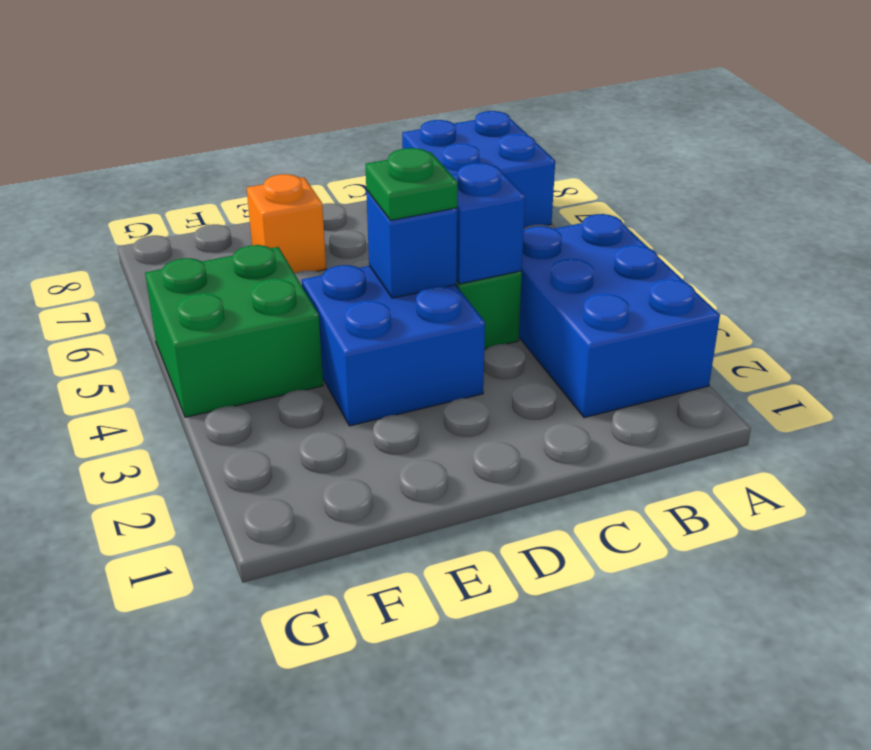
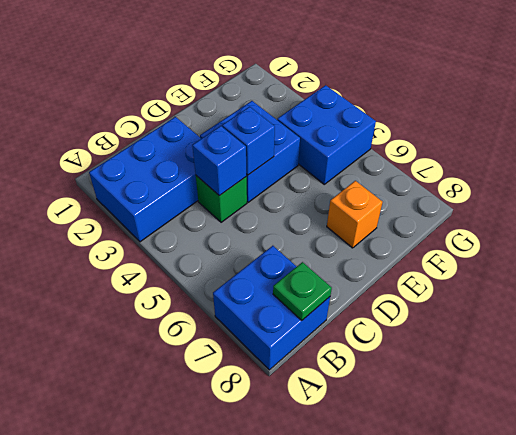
blue brick A2:B4 level 1 -> blue brick A2:C3 level 1
green plate D4 level 3 -> green plate B8 level 2
green brick F4:G5 level 1 -> blue brick F4:G5 level 1

